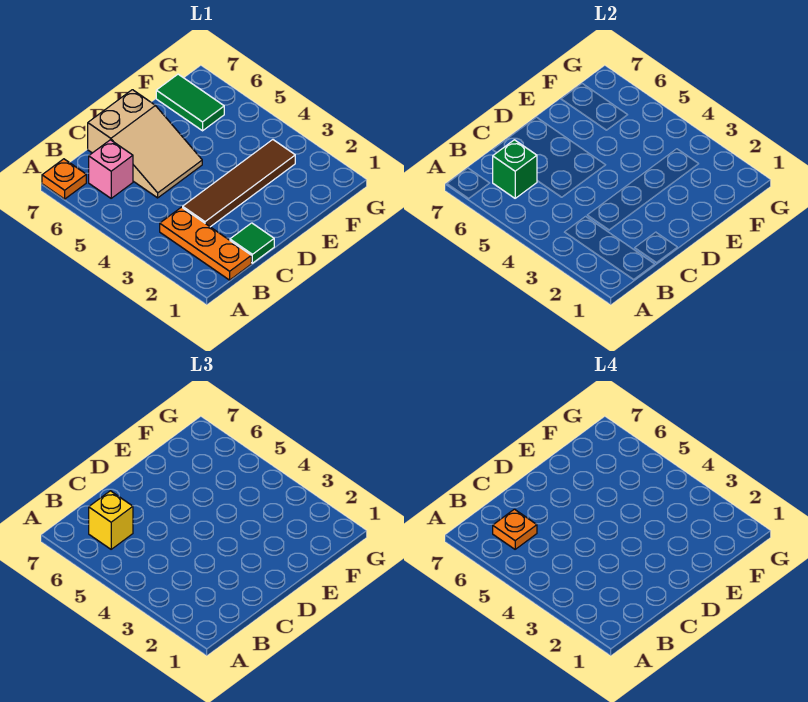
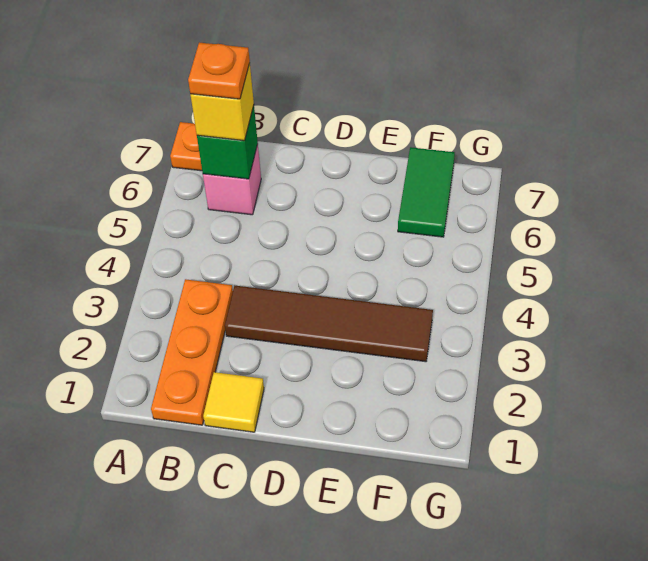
green tile C1 level 1 -> yellow tile C1 level 1
tan slope C5:D7 level 1 top 7 -> none

